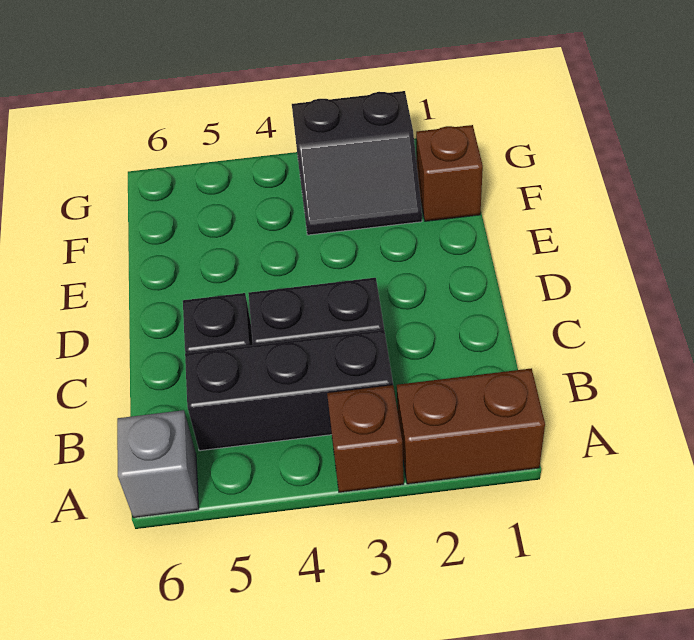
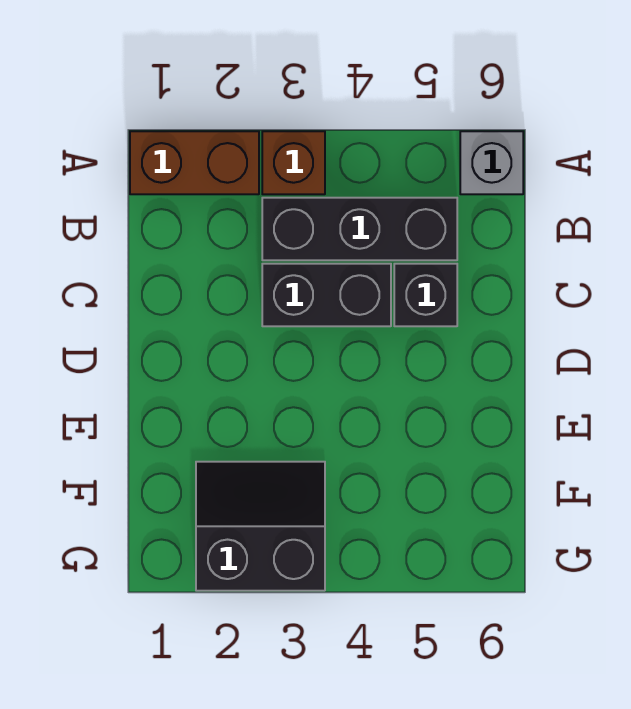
brown brick F1 level 1 -> none

